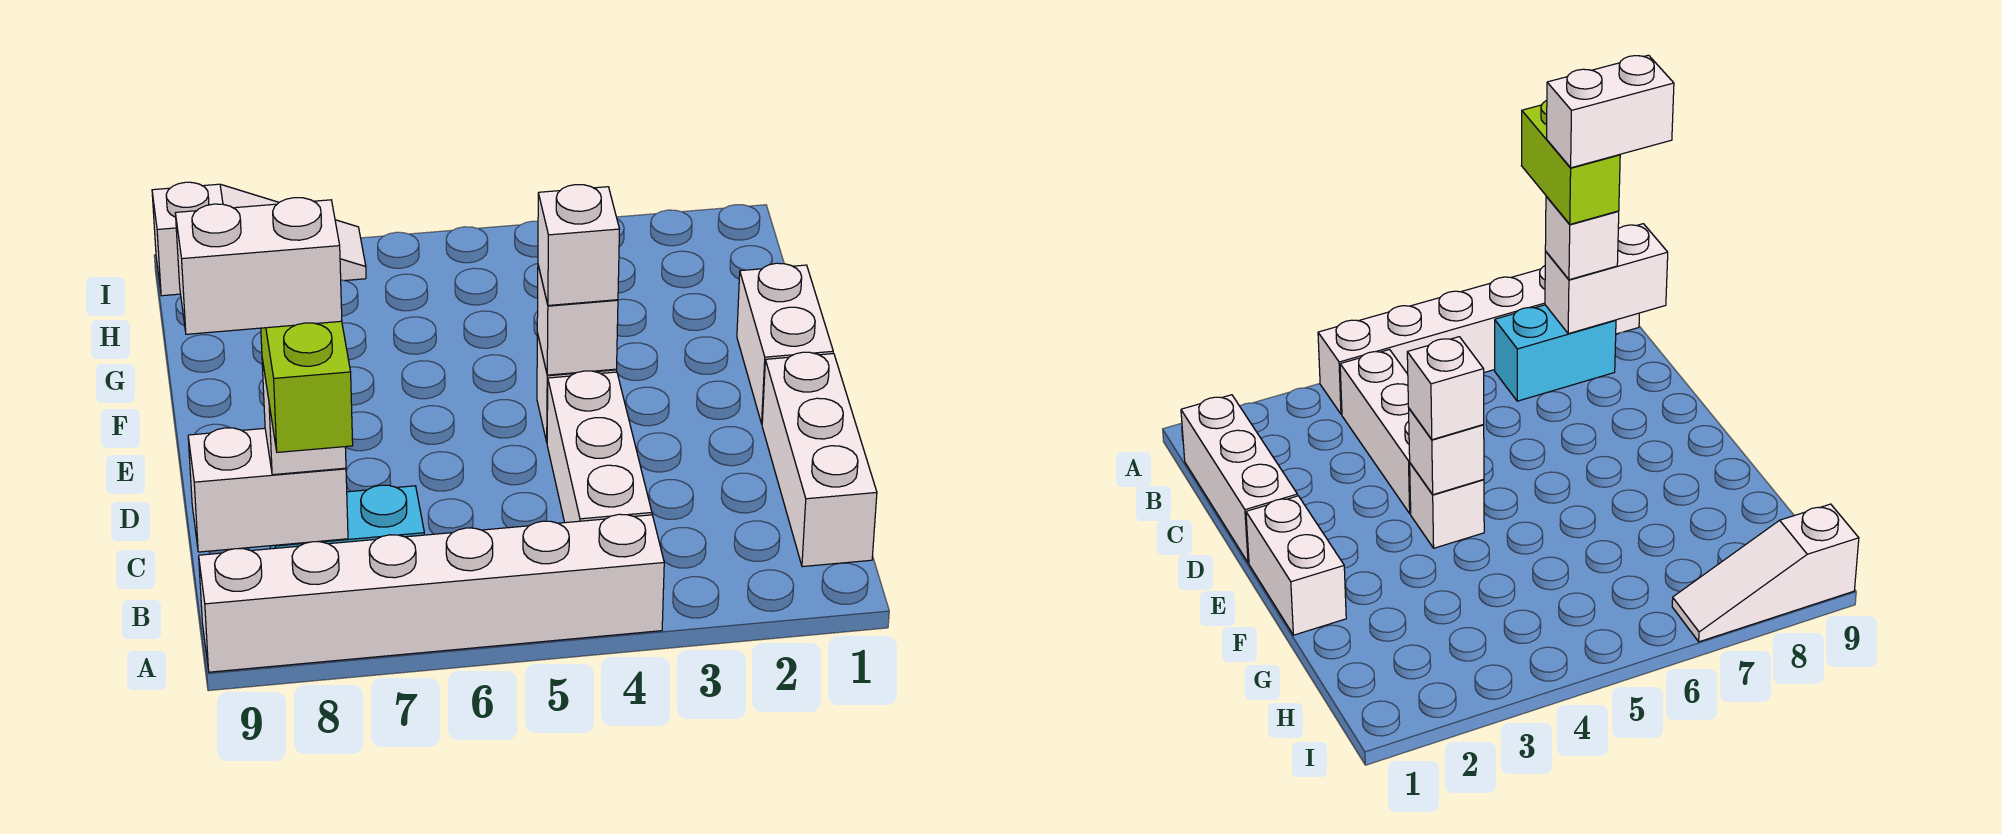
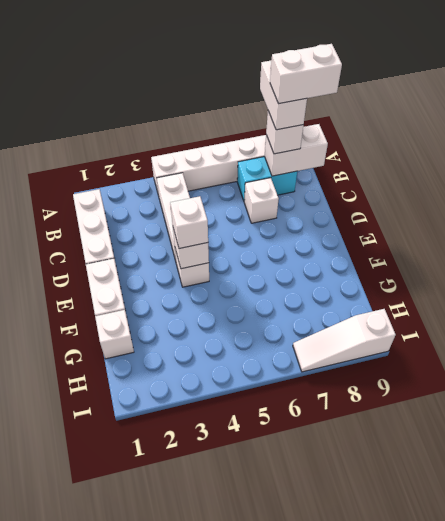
lime brick A8:B8 level 4 -> white brick A8:B8 level 4
none -> white brick C7 level 1
none -> white brick G1 level 1

